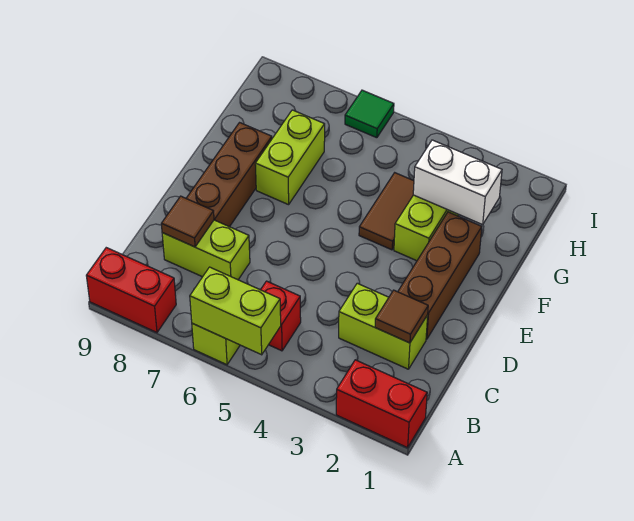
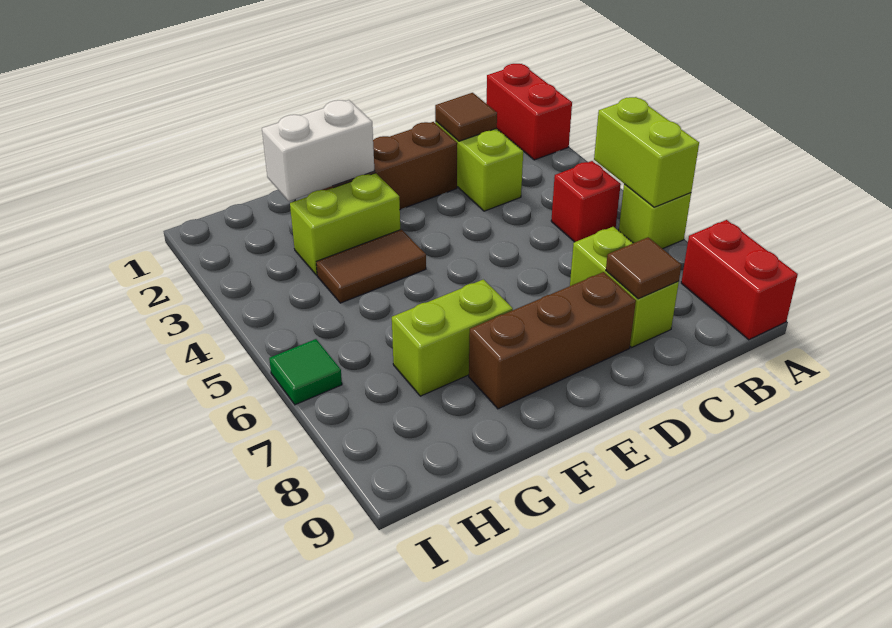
white brick G2:G3 level 2 -> white brick F2:G2 level 2

